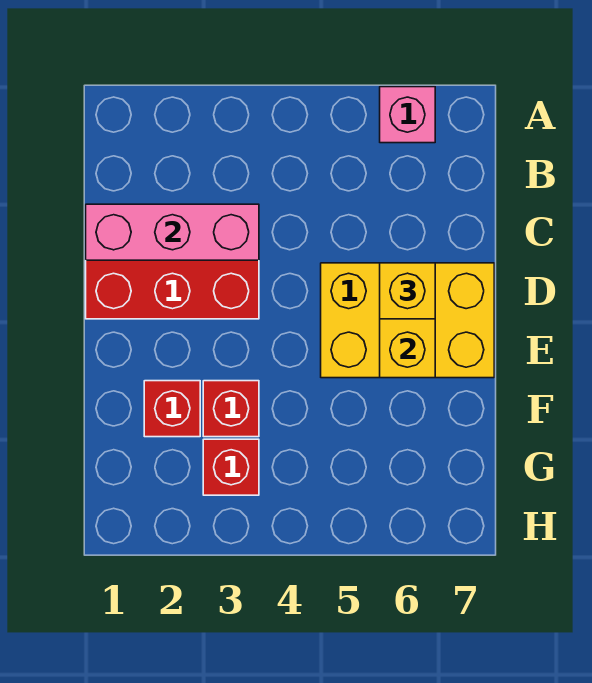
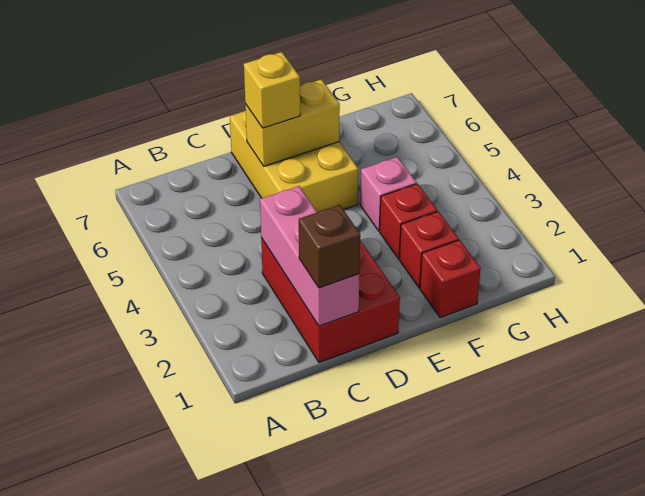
pink brick A6 level 1 -> pink brick F4 level 1
none -> brown brick C1 level 3
red brick G3 level 1 -> red brick F1 level 1

